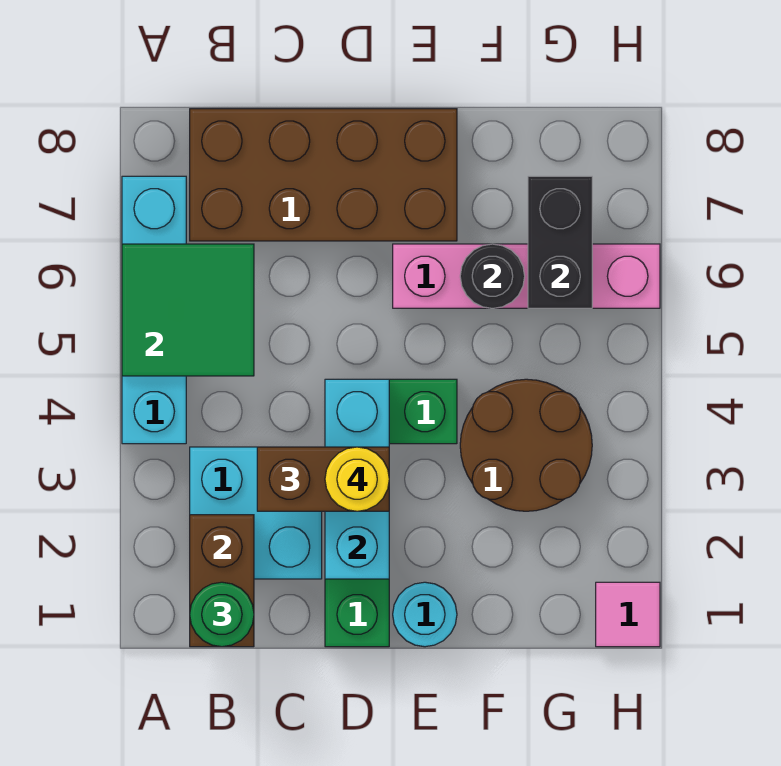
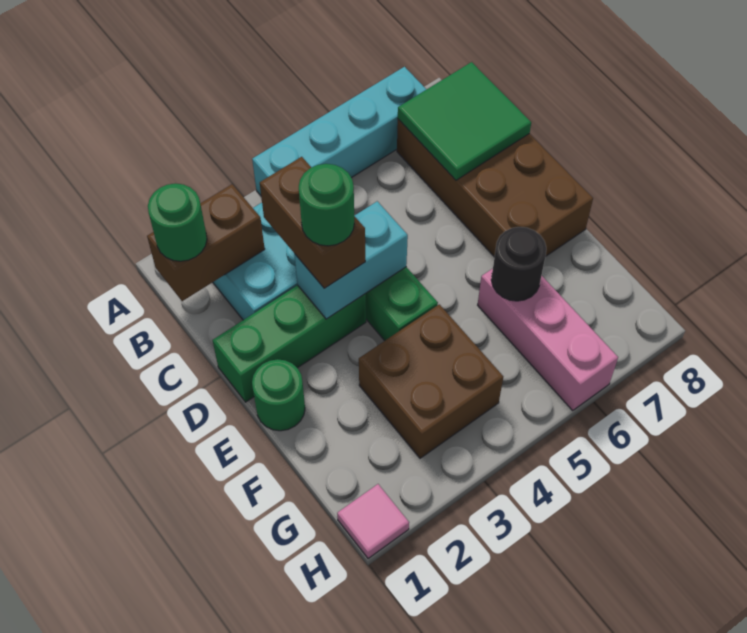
green tile A5:B6 level 2 -> green tile B7:C8 level 2
cyan brick D2:D4 level 2 -> cyan brick D3:D4 level 2
yellow round brick D3 level 4 -> green round brick D3 level 4
cyan round brick E1 level 1 -> green round brick E1 level 1
pink brick E6:H6 level 1 -> pink brick F6:H6 level 1
brown round brick F3:G4 level 1 -> brown brick F3:G4 level 1
black brick G6:G7 level 2 -> none

